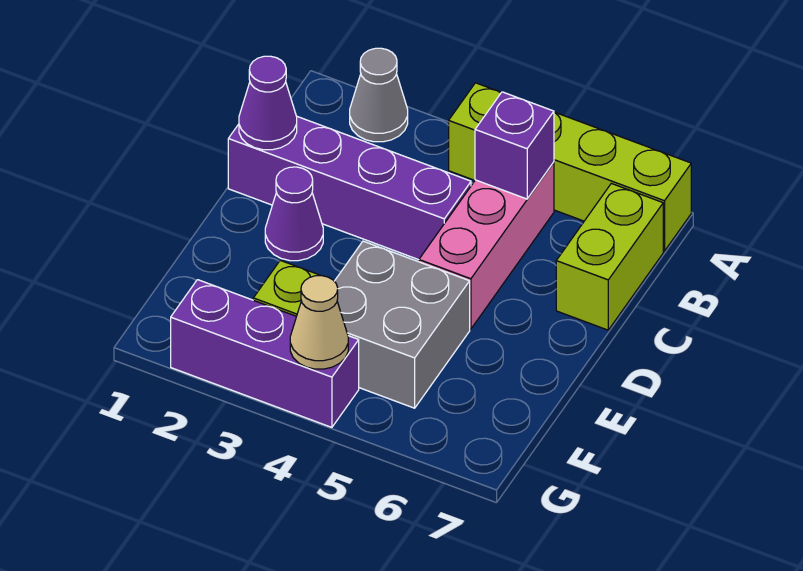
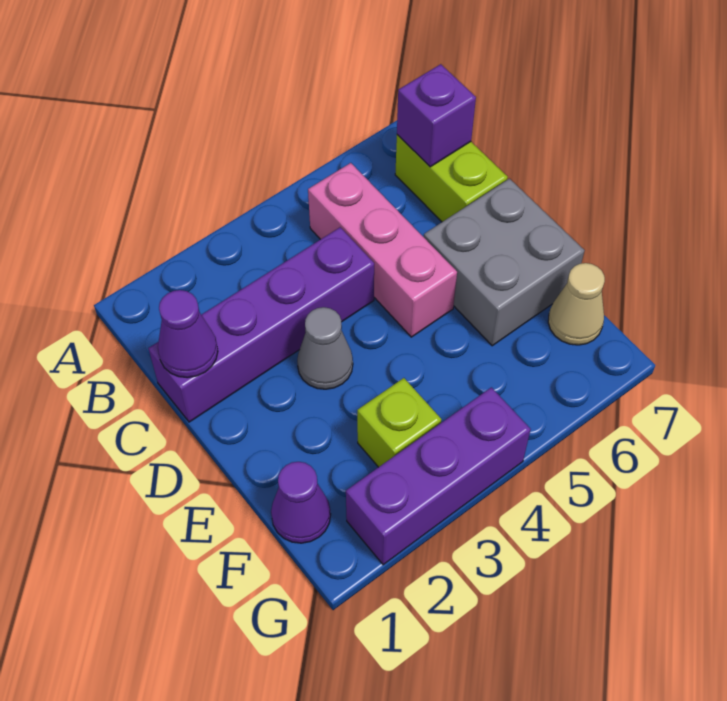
grey cone A2 level 1 -> grey cone D3 level 1
lime brick A4:A7 level 1 -> none
purple brick B5 level 2 -> purple brick B7 level 2
purple cone D2 level 1 -> purple cone F1 level 1
grey brick E4:F5 level 1 -> grey brick D6:E7 level 1
tan cone G4 level 2 -> tan cone F7 level 1

